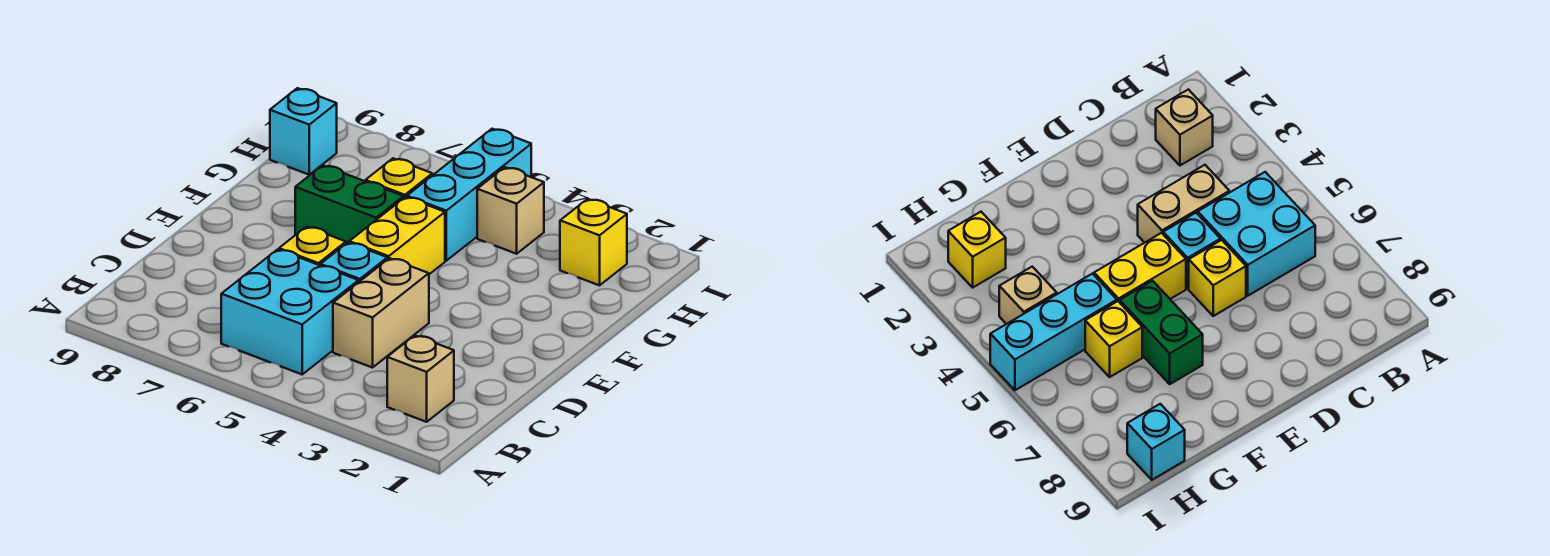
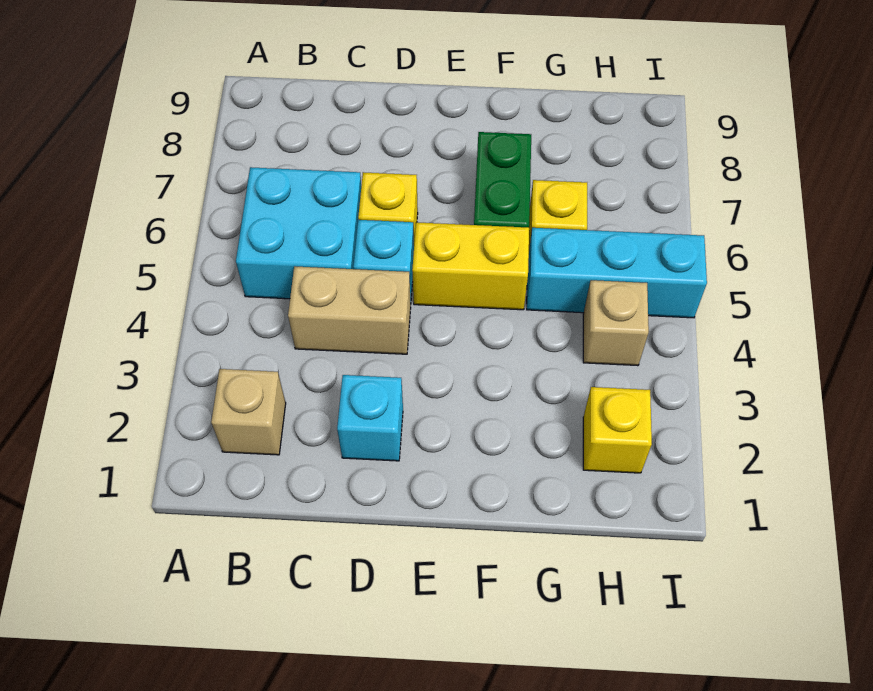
cyan brick H9 level 1 -> cyan brick D2 level 1

